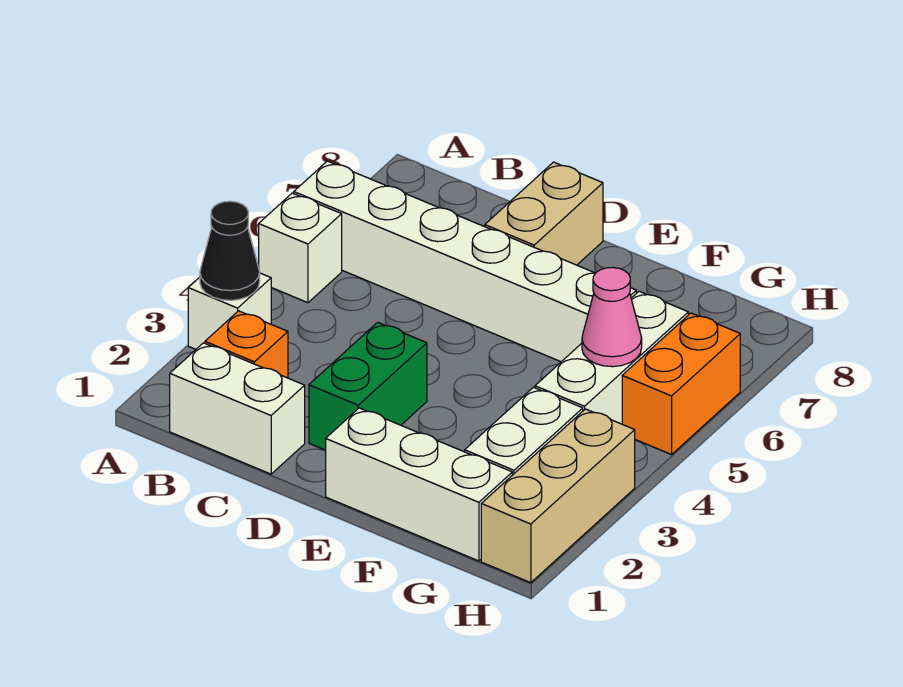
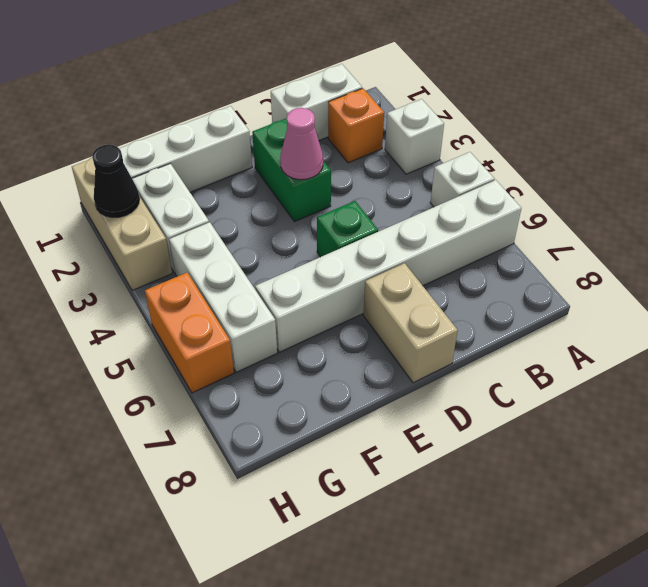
black cone A3 level 2 -> black cone H2 level 2
none -> green brick D5 level 1
pink cone G5 level 2 -> pink cone D3 level 2

